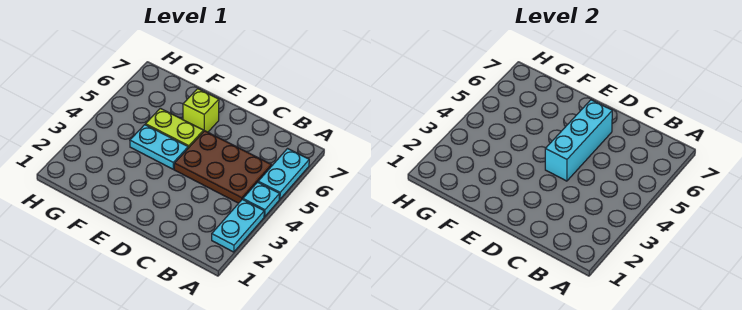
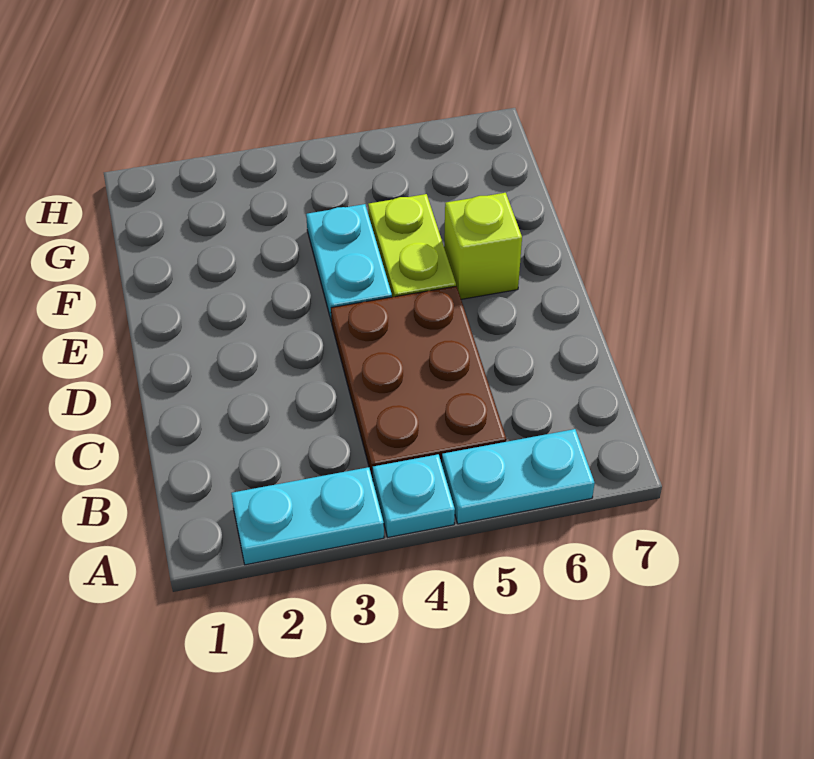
cyan brick D4:D6 level 2 -> none

